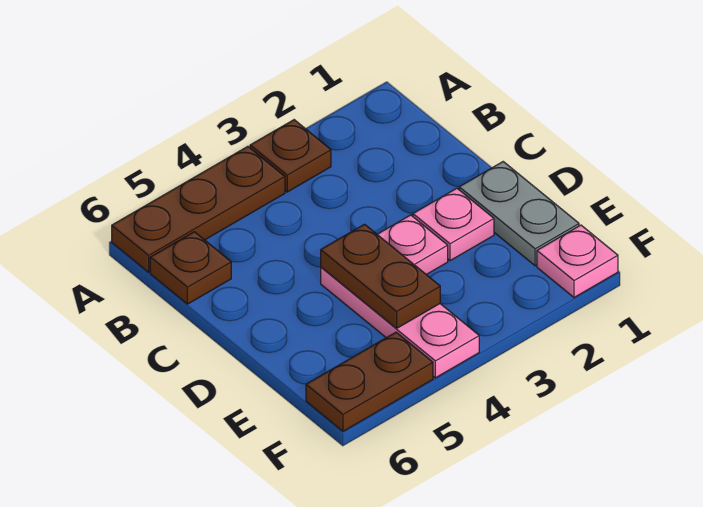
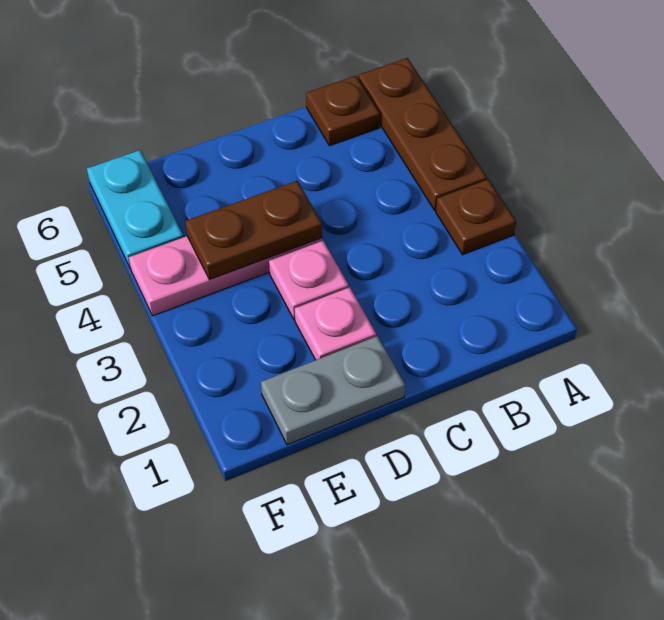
pink plate F1 level 1 -> none
brown plate F5:F6 level 1 -> cyan plate F5:F6 level 1

